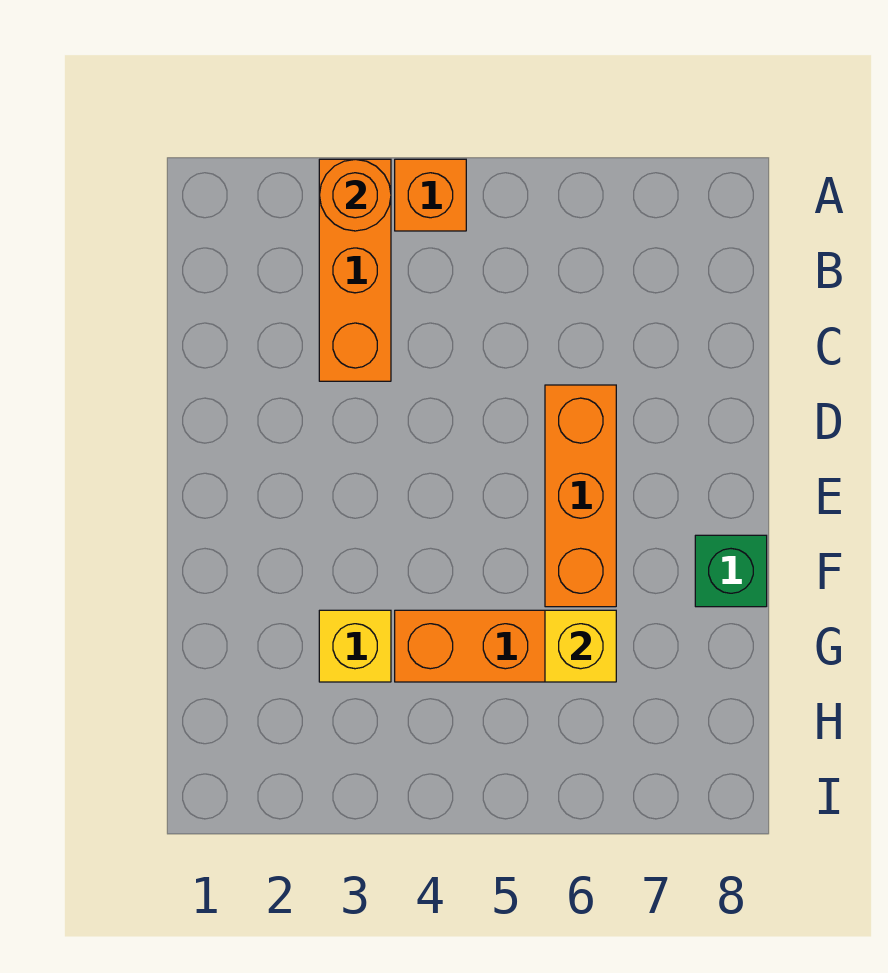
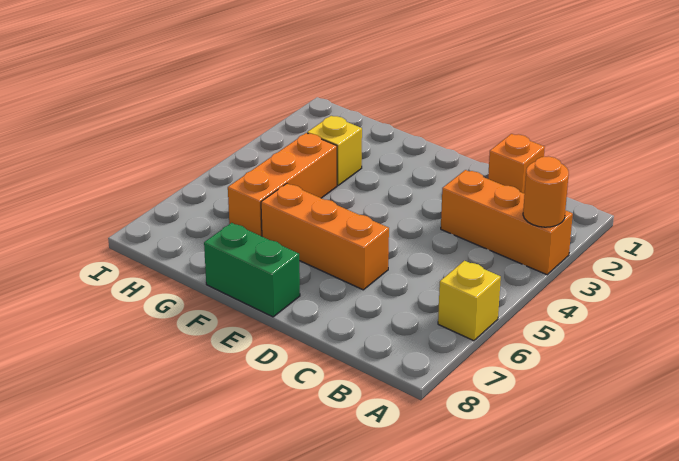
orange brick A4 level 1 -> orange brick C1 level 1
green brick F8 level 1 -> green brick E8:F8 level 1
yellow brick G6 level 2 -> yellow brick A6 level 1

